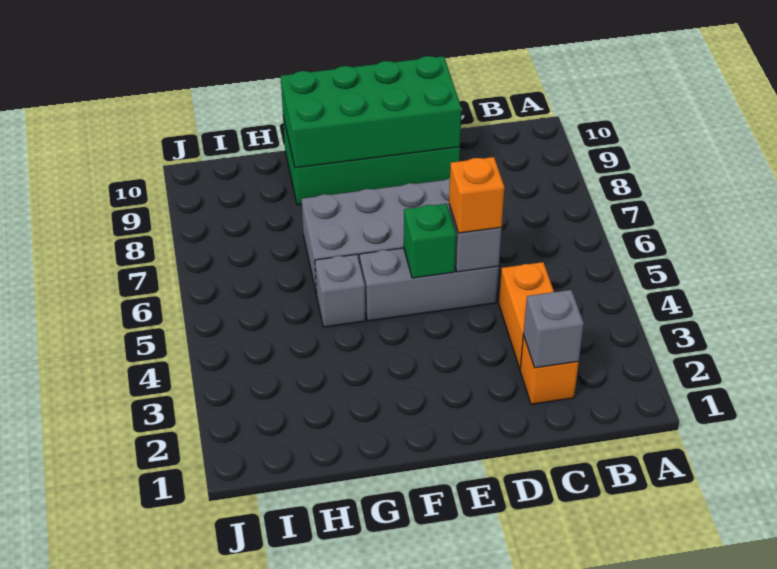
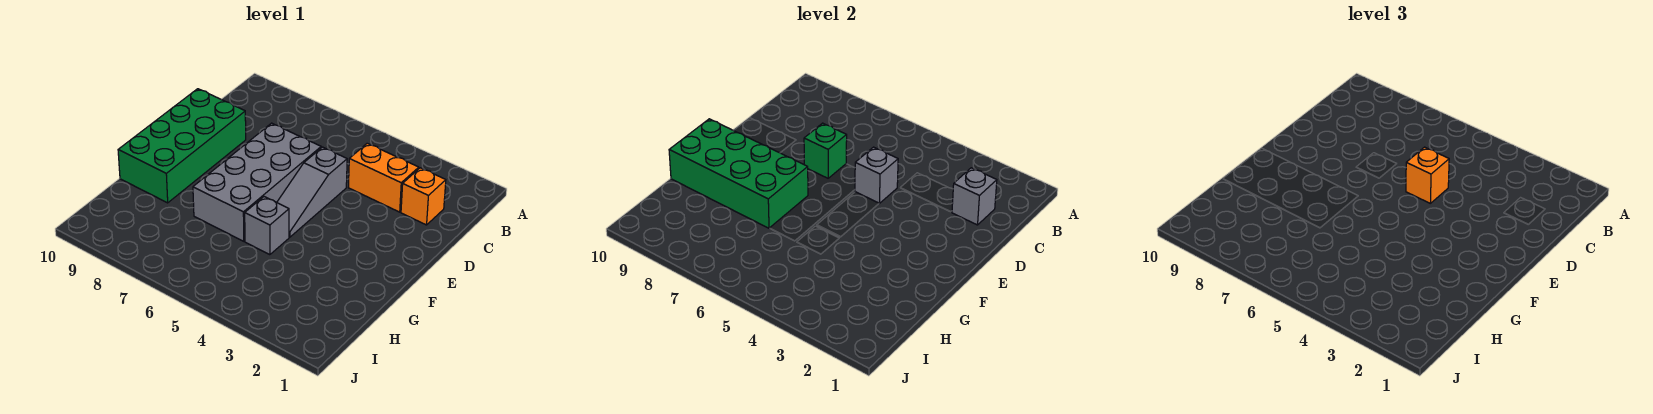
grey brick D5:F5 level 1 -> grey slope D5:F5 level 1 top D
green brick D9:G10 level 2 -> green brick F7:G10 level 2
green brick E5 level 2 -> green brick D7 level 2

